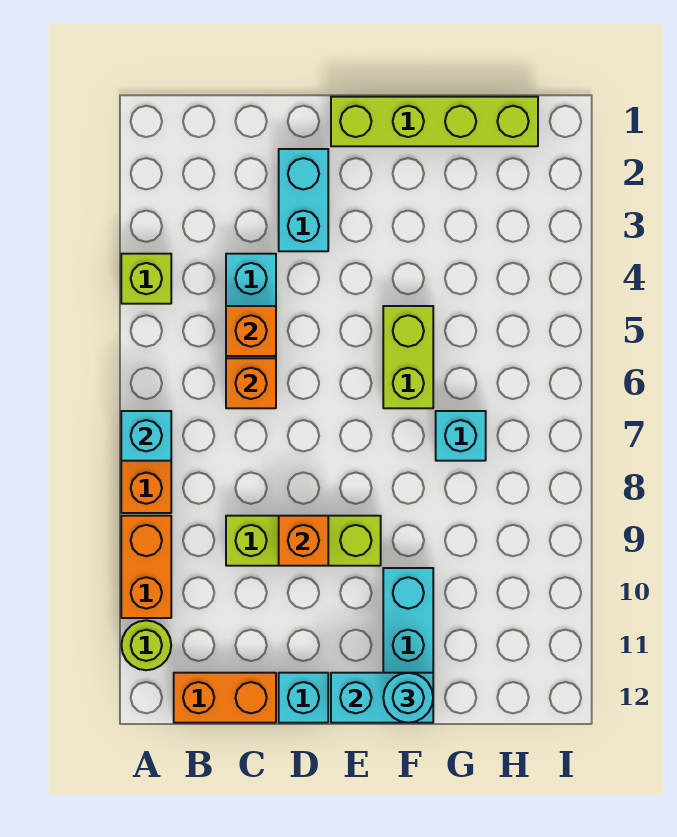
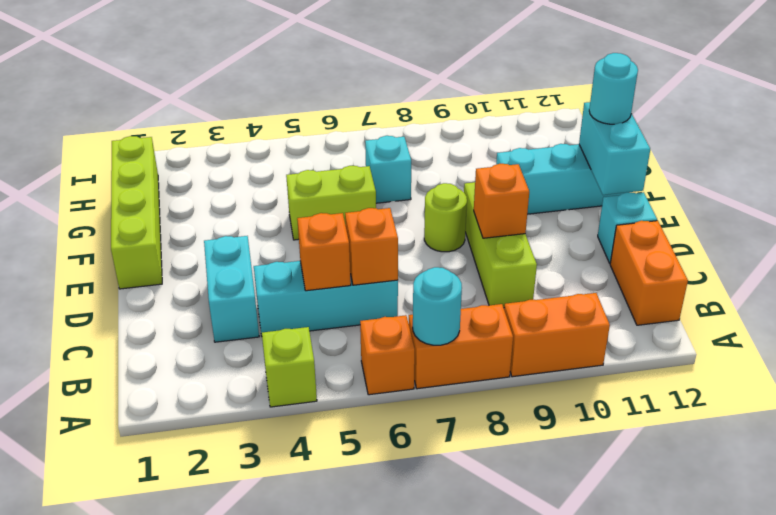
none -> orange brick A6 level 1
cyan brick A7 level 2 -> cyan round brick A7 level 2
lime round brick A11 level 1 -> lime round brick E8 level 1
cyan brick D2:D3 level 1 -> cyan brick C3:D3 level 1

